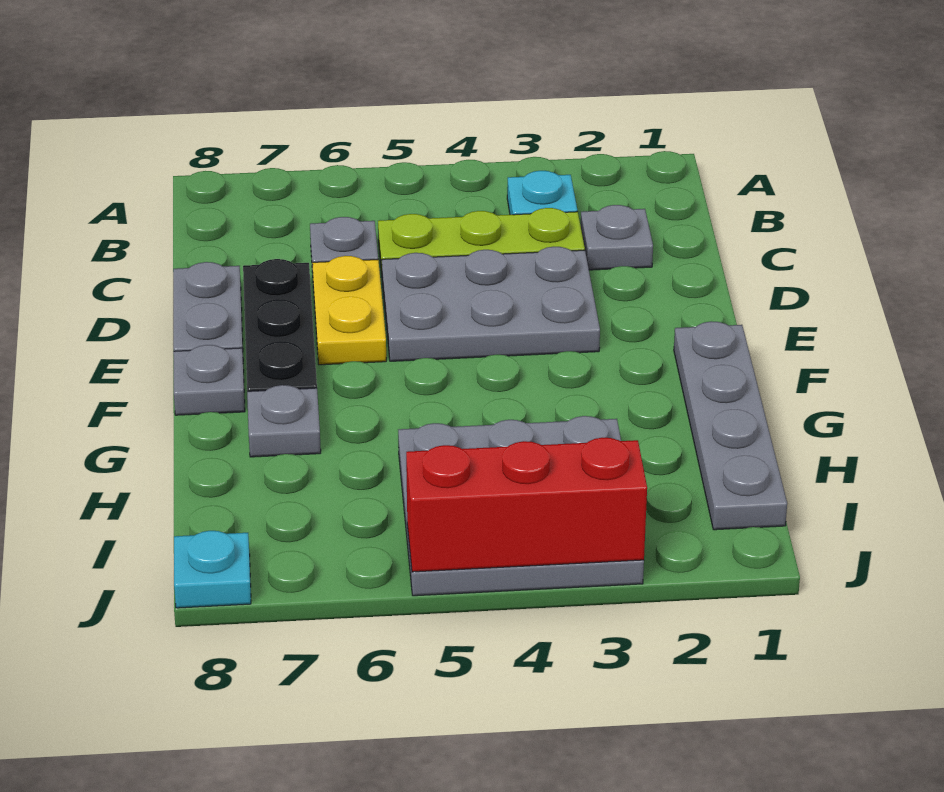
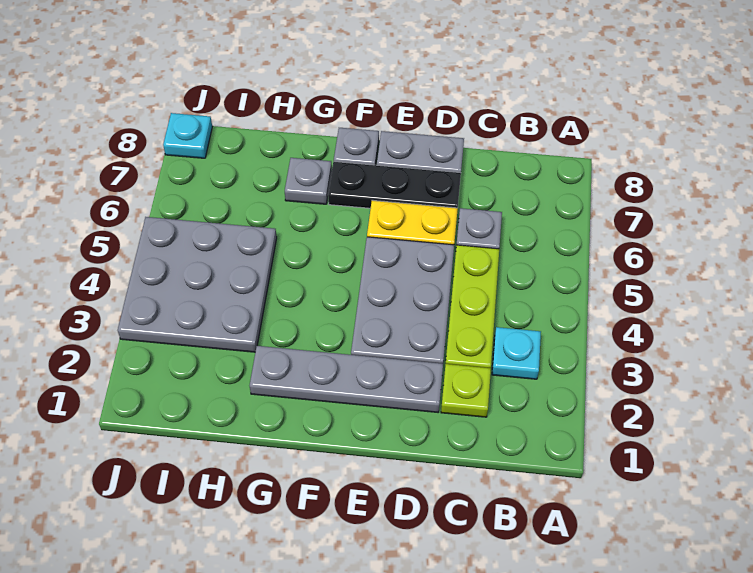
grey plate C2 level 1 -> lime plate C2 level 1
grey plate F1:I1 level 1 -> grey plate D2:G2 level 1
red brick J3:J5 level 2 -> none

